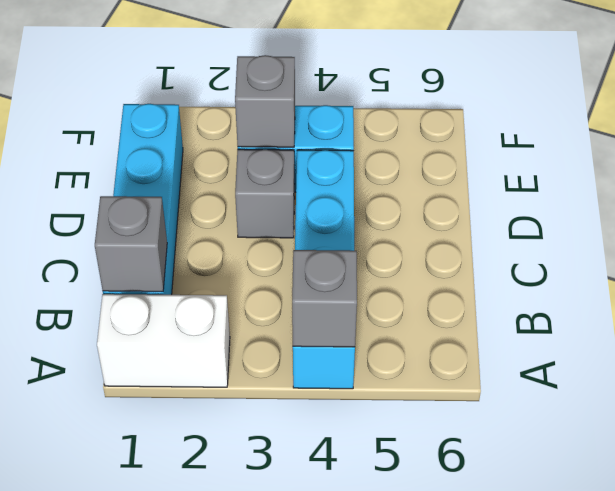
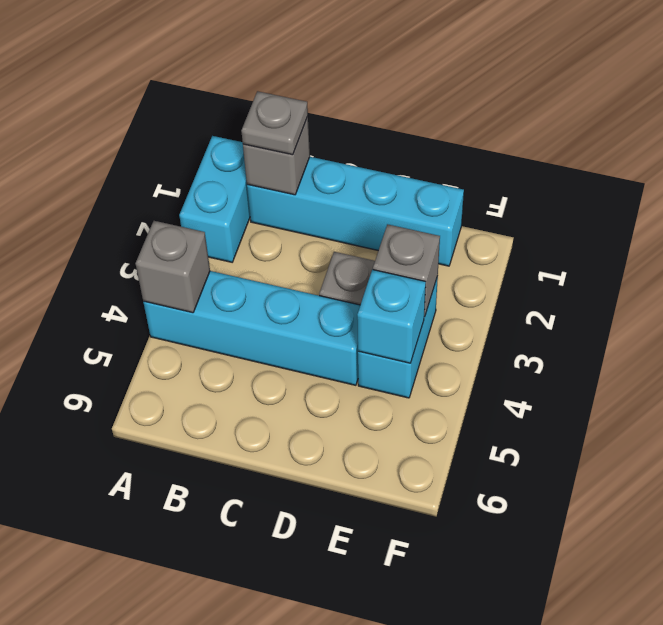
white brick A1:A2 level 1 -> cyan brick A1:A2 level 1
none -> grey plate B1 level 3
none -> cyan brick E4 level 2

